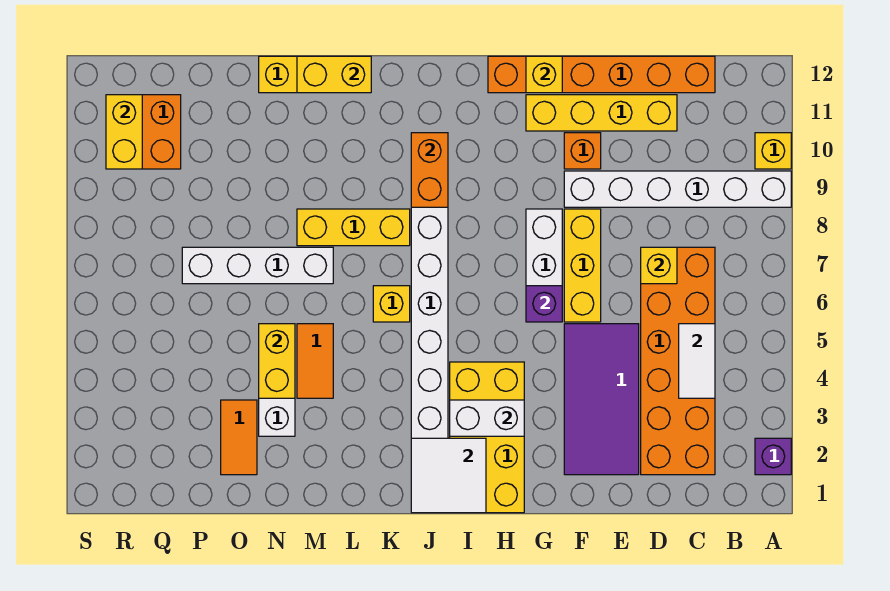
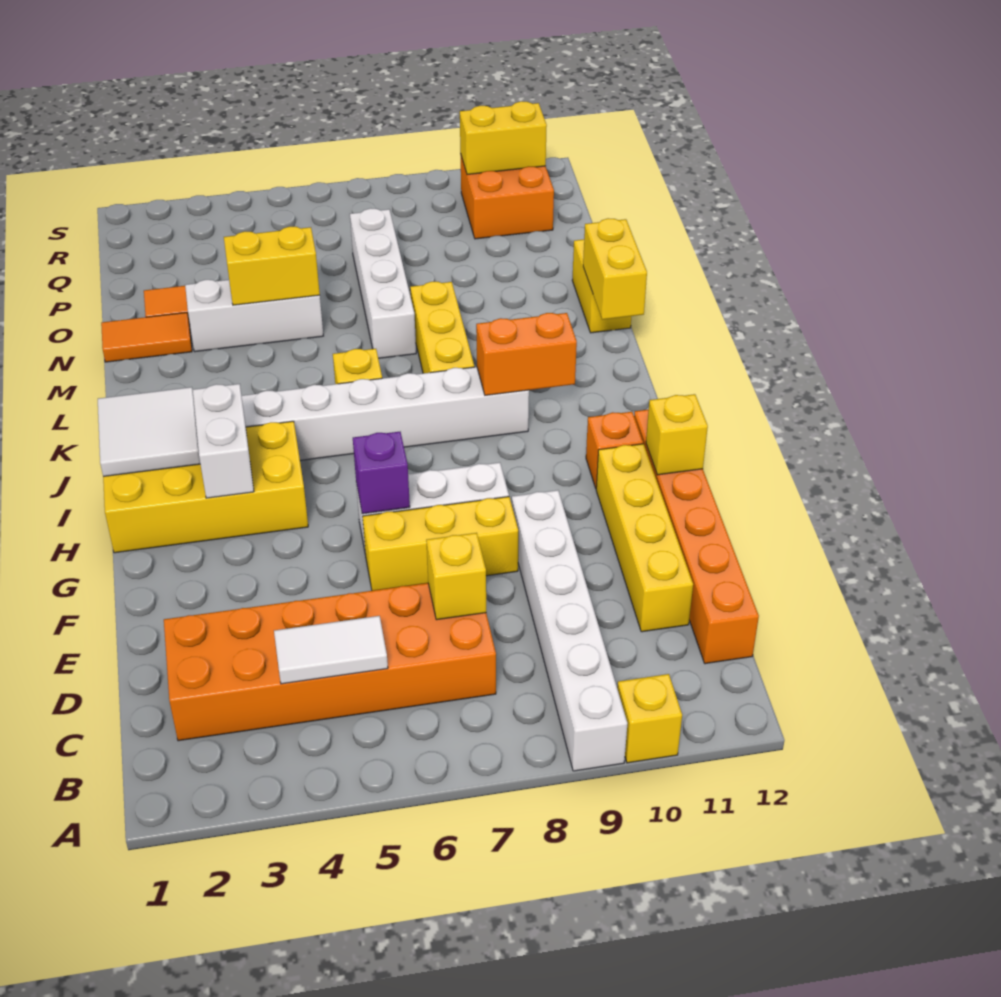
purple brick A2 level 1 -> none
purple tile E2:F5 level 1 -> none
orange brick F10 level 1 -> orange brick H11 level 1
orange tile M4:M5 level 1 -> orange tile N1:N2 level 1

